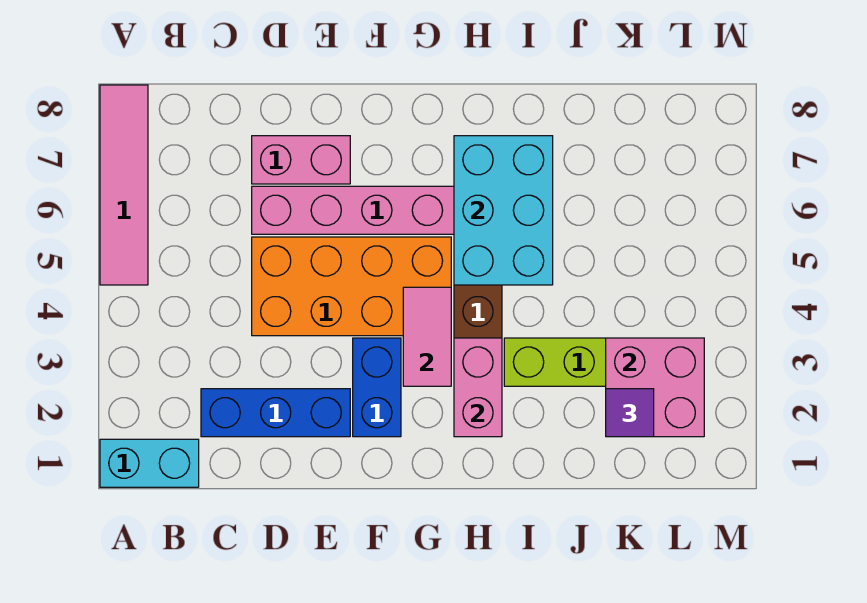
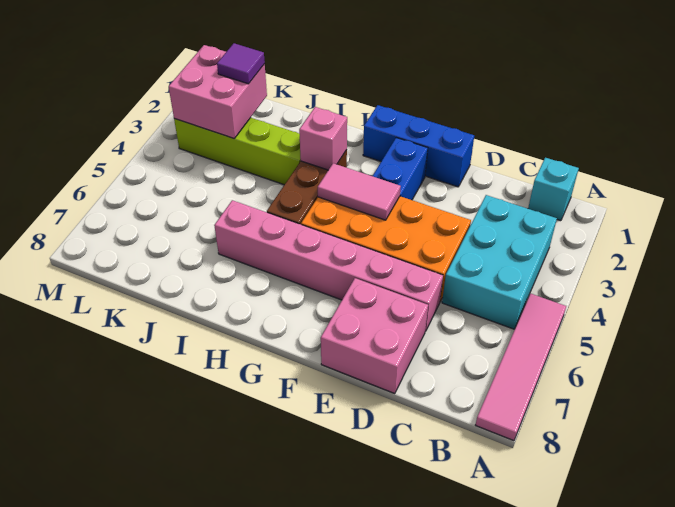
cyan brick A1:B1 level 1 -> cyan brick B1 level 1
blue brick C2:E2 level 1 -> blue brick E1:G1 level 1
pink brick D7:E7 level 1 -> pink brick D7:E8 level 1
pink tile G3:G4 level 2 -> pink tile F4:G4 level 2
pink brick H2:H3 level 2 -> pink brick H3 level 2
cyan brick H5:I7 level 2 -> cyan brick B3:C5 level 1

